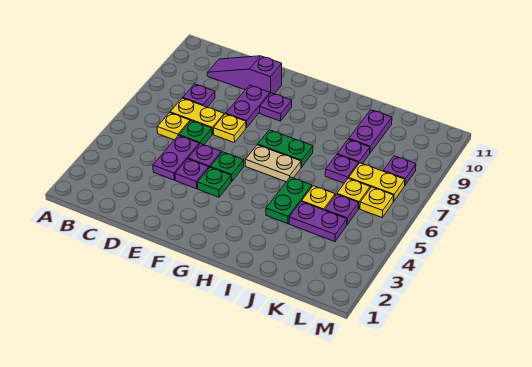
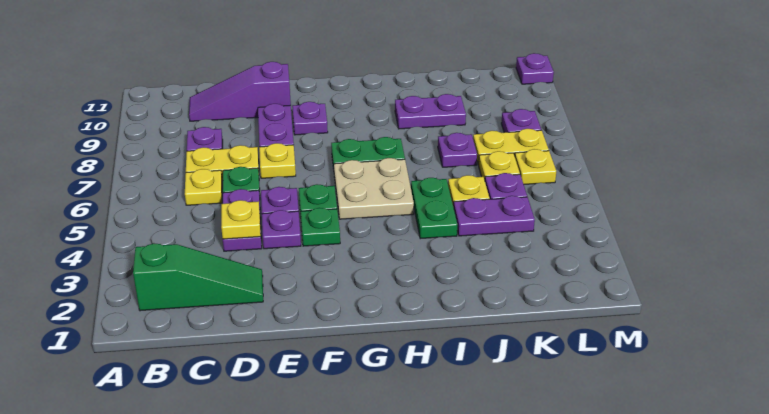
none -> green slope B2:D2 level 1 top B
none -> yellow plate D4 level 2
tan plate G6:H6 level 1 -> tan plate G5:H6 level 1
purple plate J8 level 1 -> purple plate M11 level 1
purple plate J9:J10 level 1 -> purple plate I9:J9 level 1

